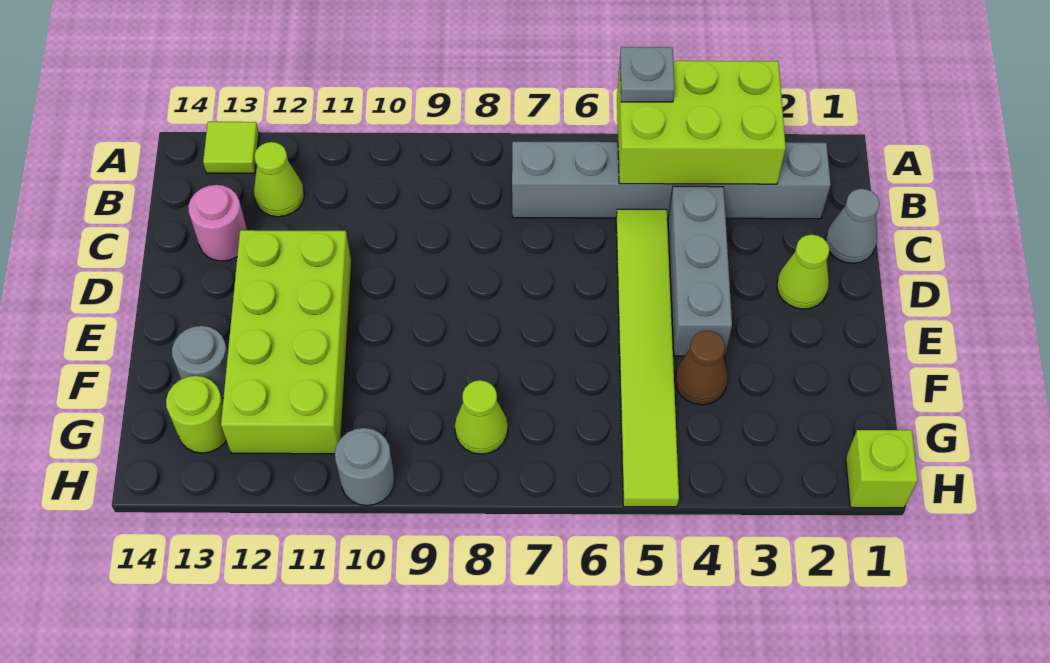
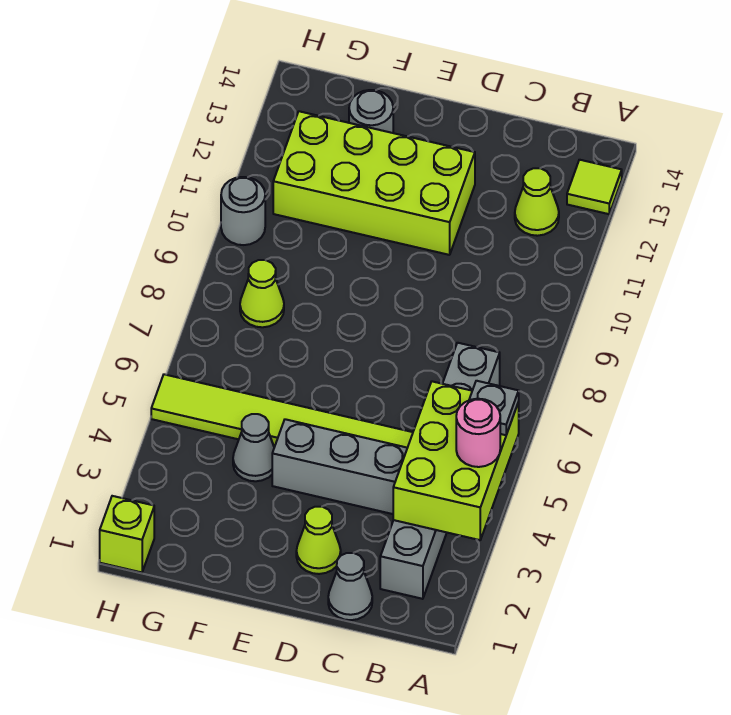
pink round brick C13 level 1 -> pink round brick A4 level 3
brown cone F4 level 1 -> grey cone F4 level 1
lime round brick G13 level 1 -> none

